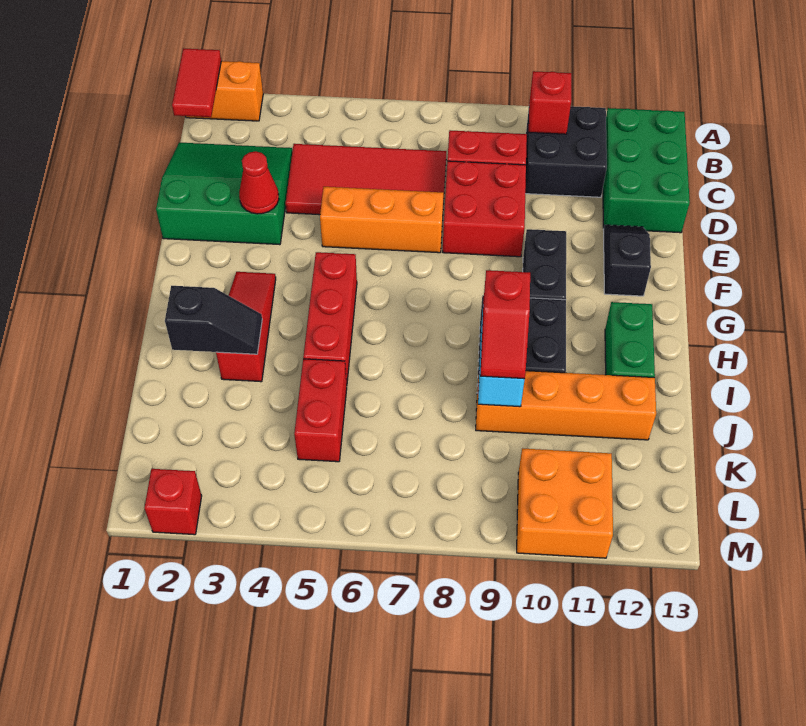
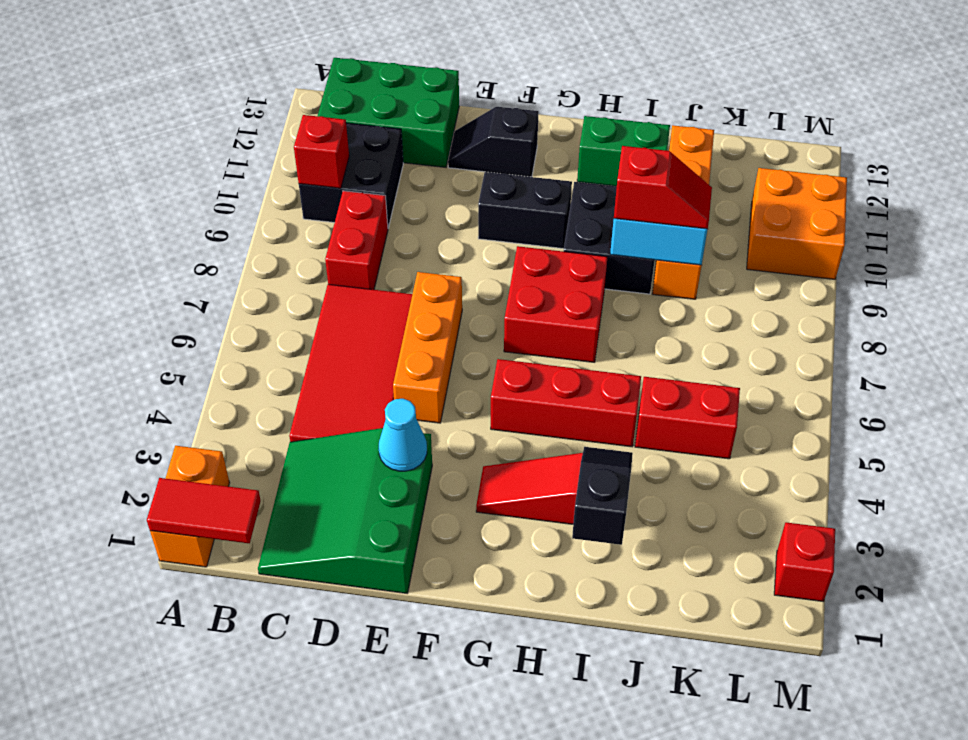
red brick D8:E9 level 1 -> red brick G7:H8 level 1
red cone E3 level 2 -> cyan cone E3 level 2

